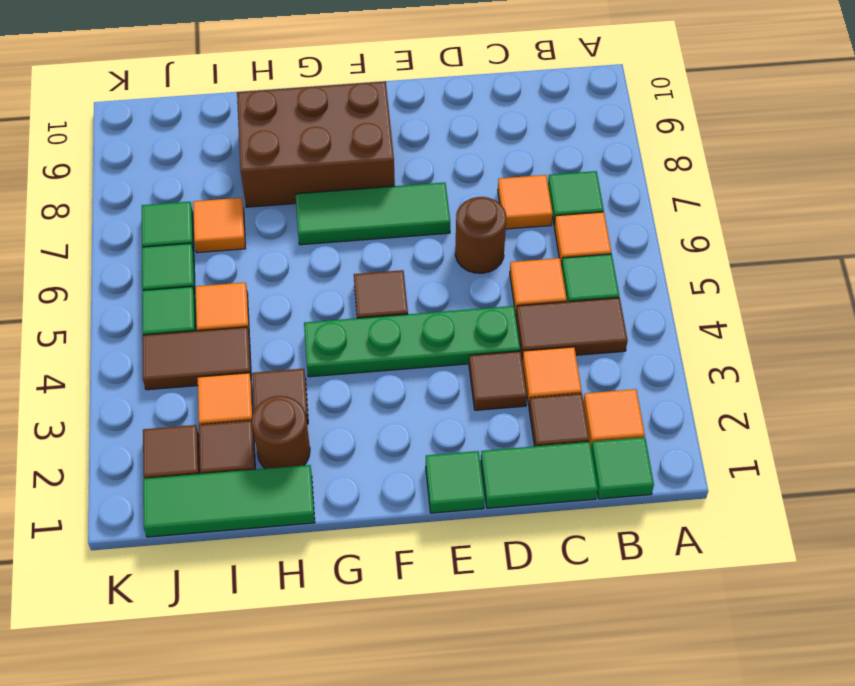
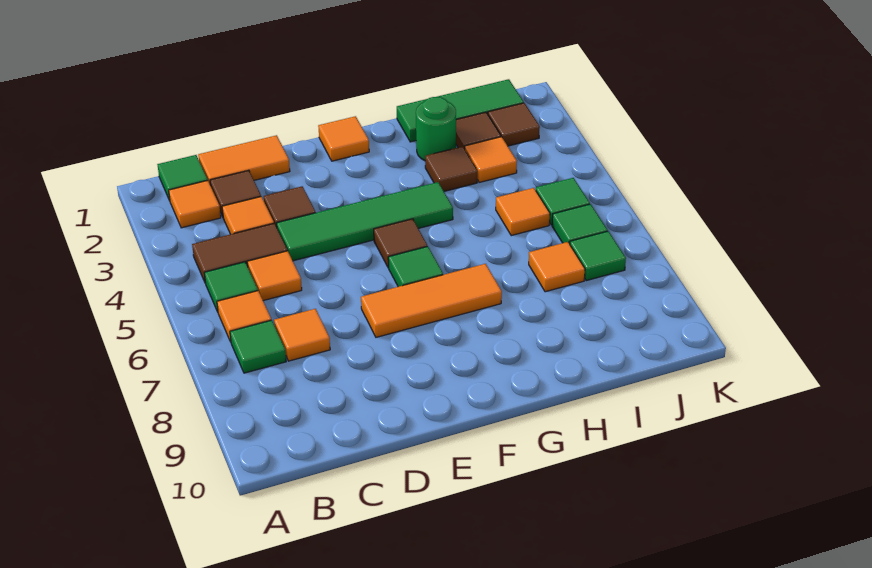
green tile C1:D1 level 1 -> orange tile C1:D1 level 1
green plate D4:G4 level 1 -> green tile D4:G4 level 1
brown round brick D6 level 1 -> none
green tile E1 level 1 -> green tile F6 level 1
green tile E7:G7 level 1 -> orange tile E7:G7 level 1
none -> orange tile F1 level 1
brown brick F8:H9 level 1 -> none
brown round brick H2 level 1 -> green round brick H2 level 1
brown tile I4:J4 level 1 -> none

